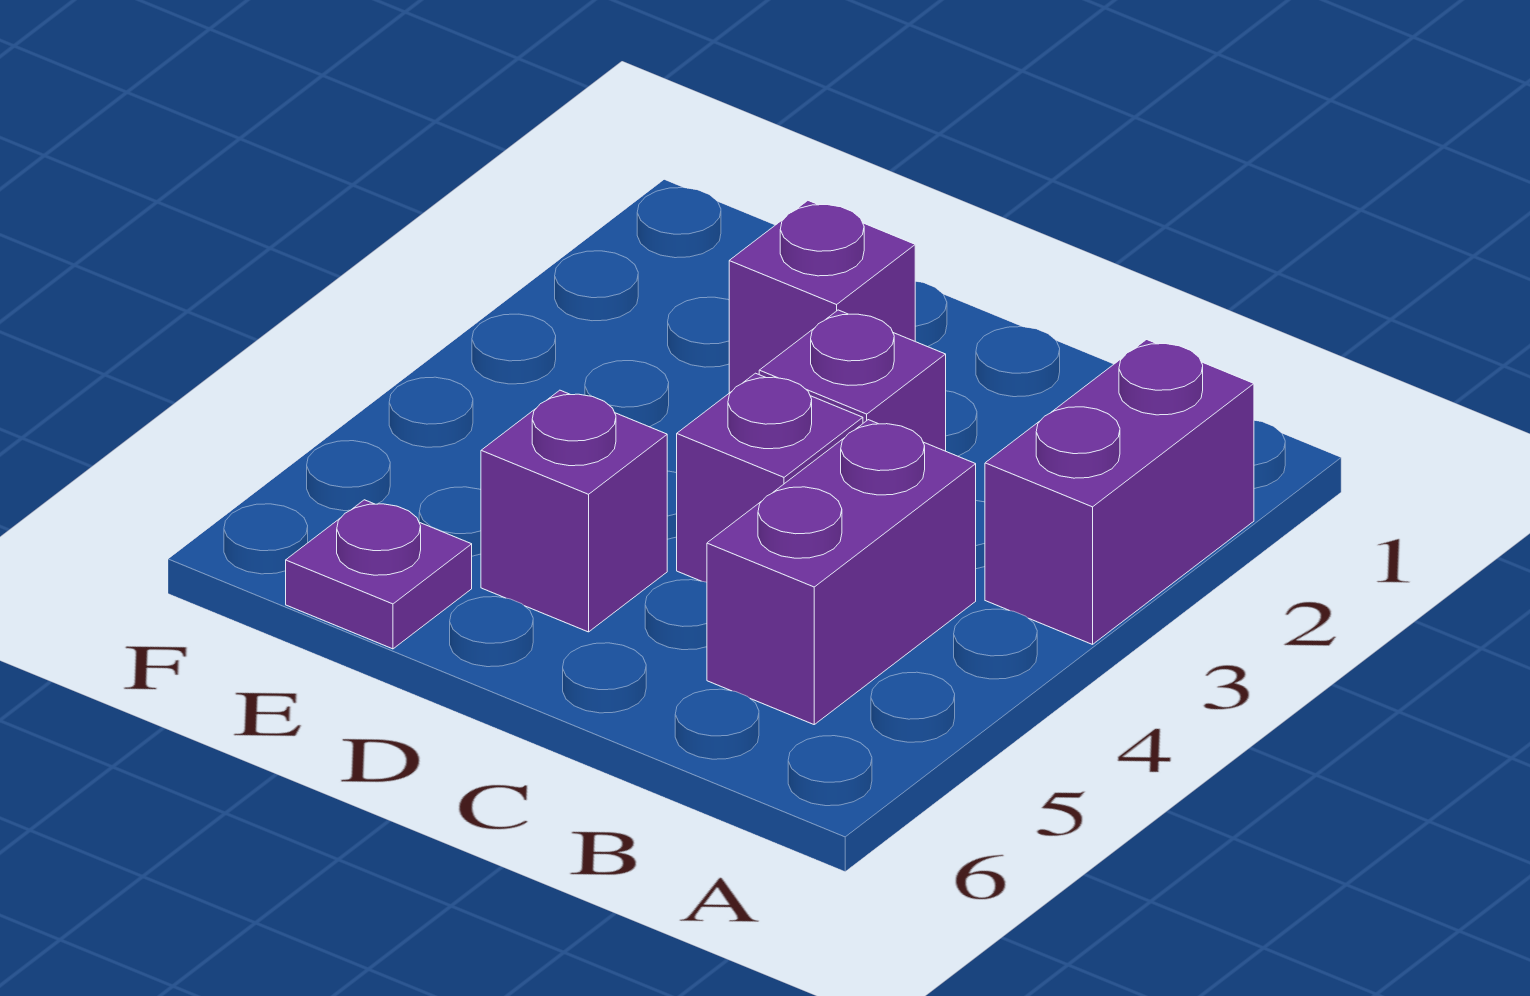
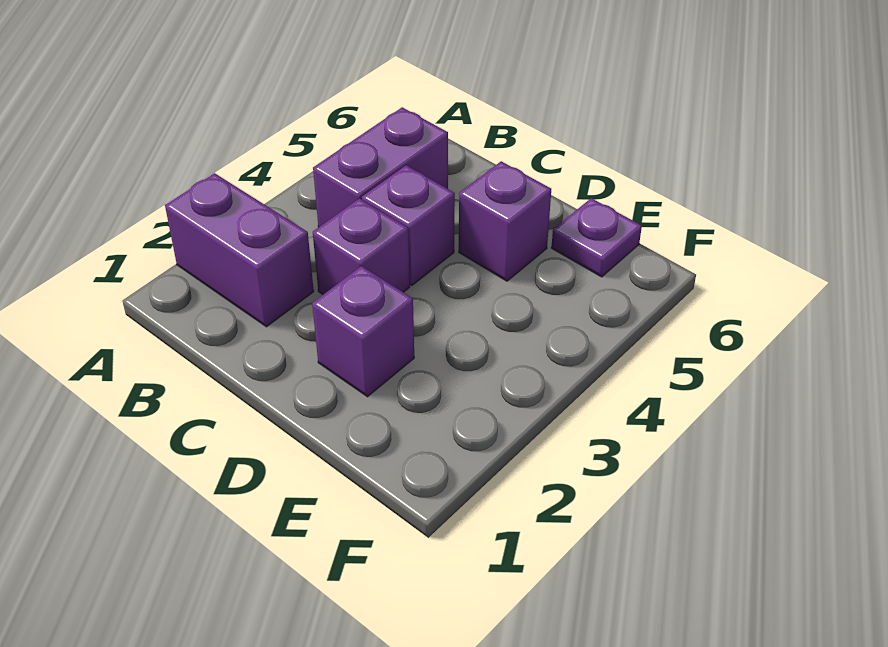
purple brick A2:A3 level 1 -> purple brick A2:B2 level 1

